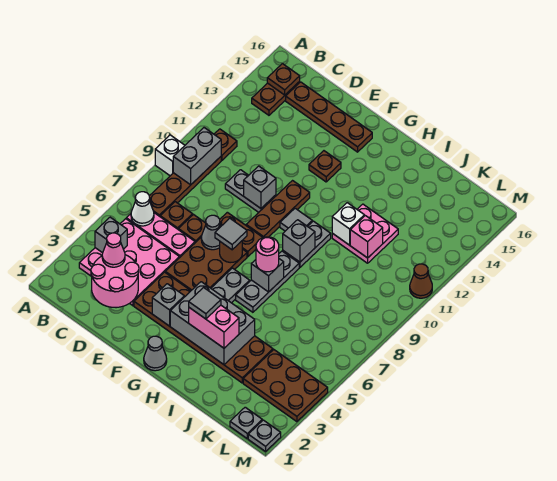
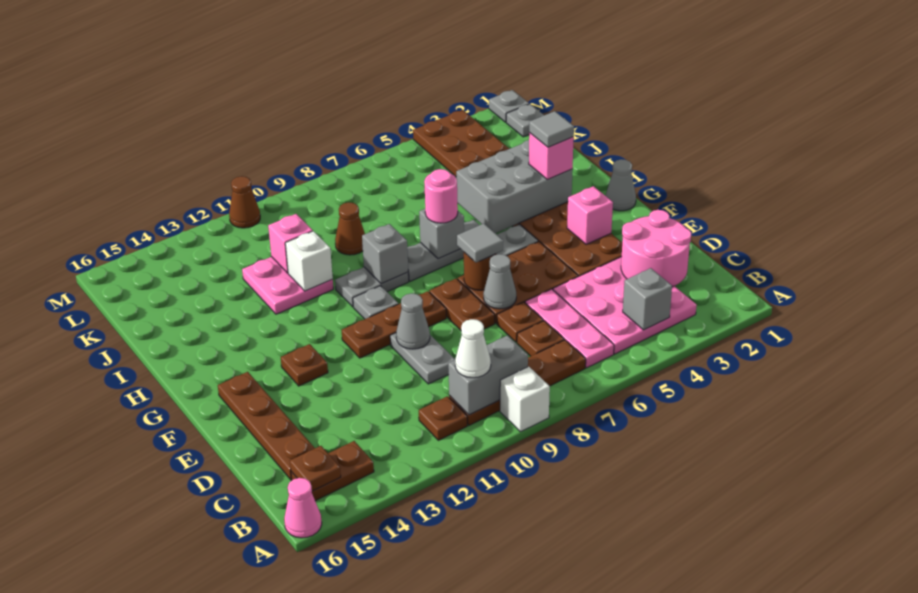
white cone B6 level 2 -> white cone B10 level 3
pink cone C3 level 3 -> pink cone A16 level 1
grey brick E10 level 2 -> grey cone E10 level 2
grey brick F3 level 2 -> pink brick F3 level 2
grey brick G3:I4 level 2 -> grey brick H3:I5 level 2
grey tile G10 level 1 -> grey plate G10 level 1
pink brick H3:I3 level 3 -> pink brick H3 level 3
none -> brown cone J9 level 1

